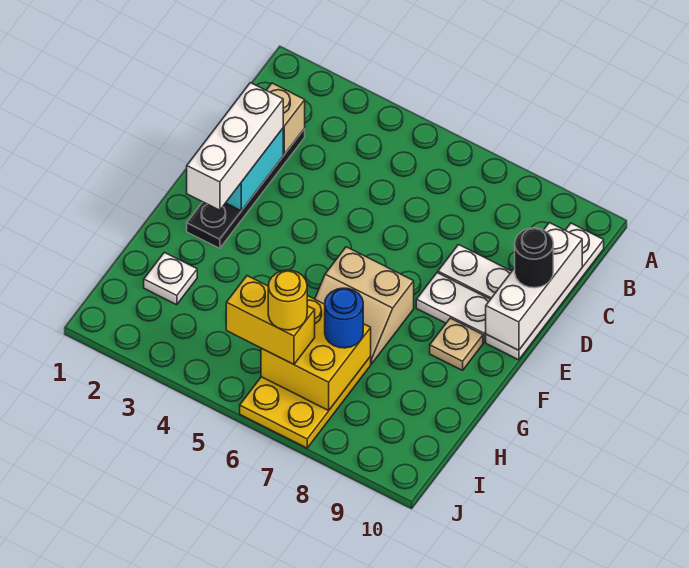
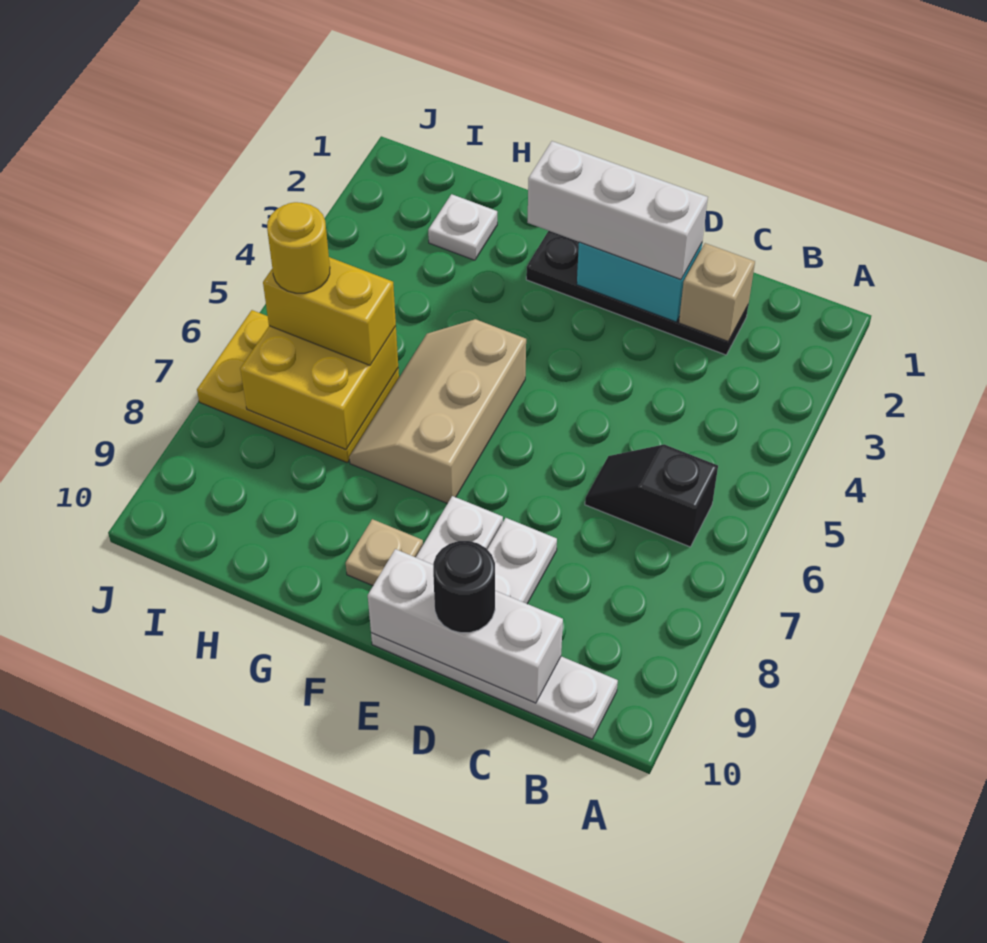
none -> black slope B6:C6 level 1 top B
tan slope F6:G7 level 1 top F -> tan slope F5:G7 level 1 top F
blue round brick H7 level 3 -> none
yellow brick I5:I6 level 3 -> yellow brick H6:I6 level 3

